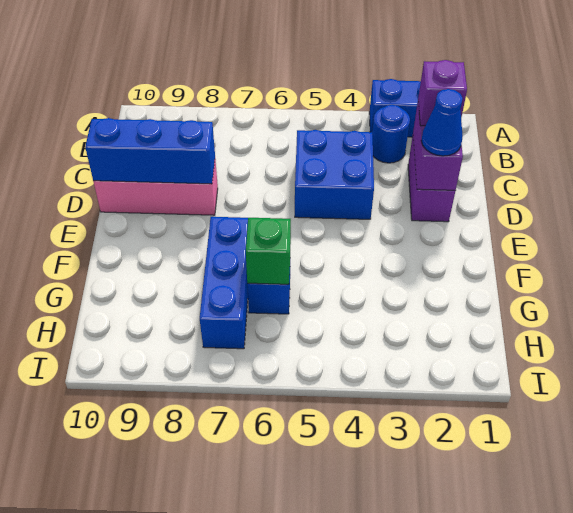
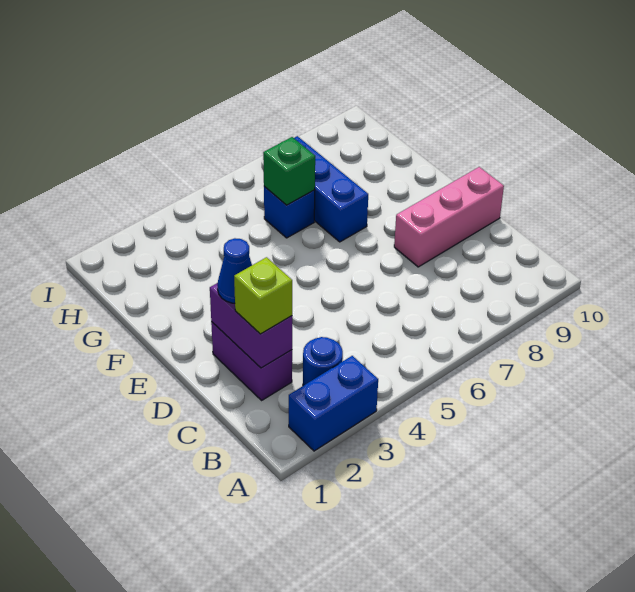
purple brick C2 level 3 -> lime brick C2 level 3
blue brick C4:D5 level 1 -> none
blue brick D8:D10 level 2 -> none

